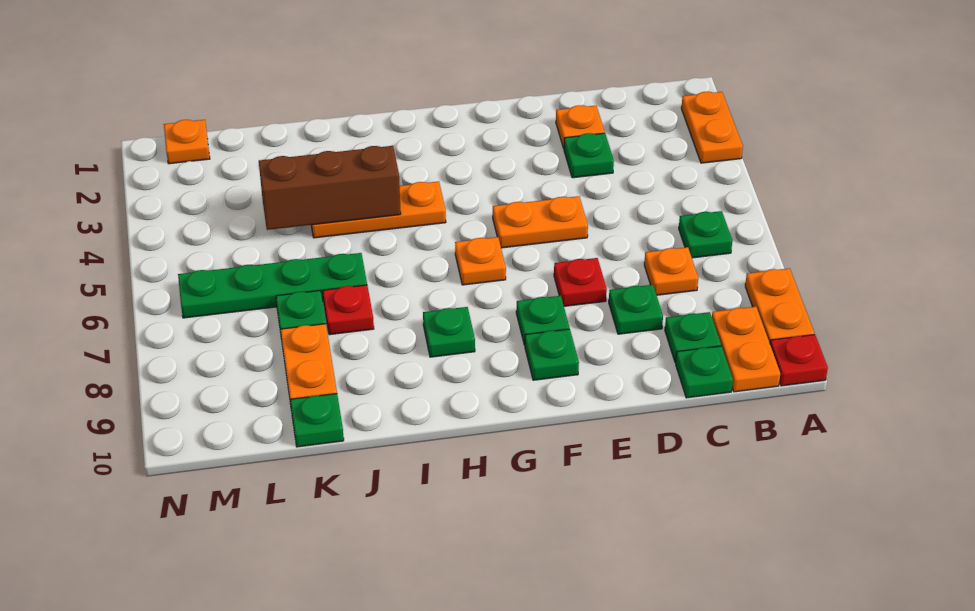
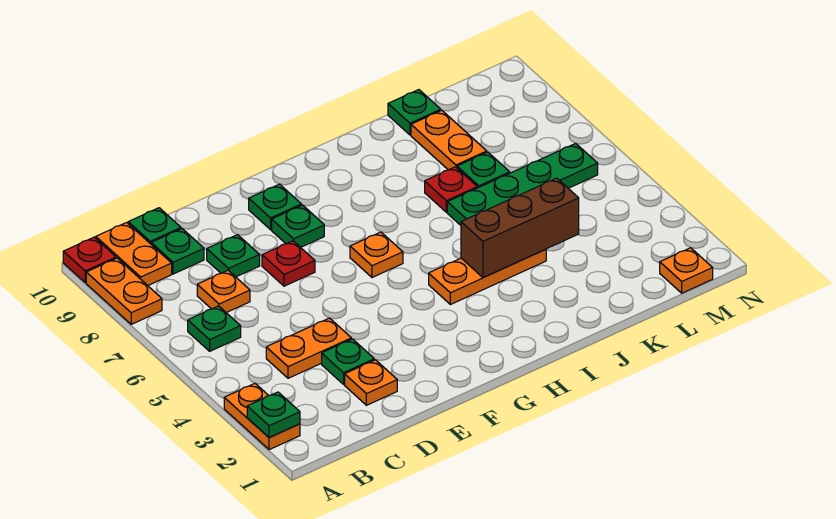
orange plate E5:F5 level 1 -> orange plate C4:D4 level 1
green plate H8 level 1 -> green plate A2 level 2

